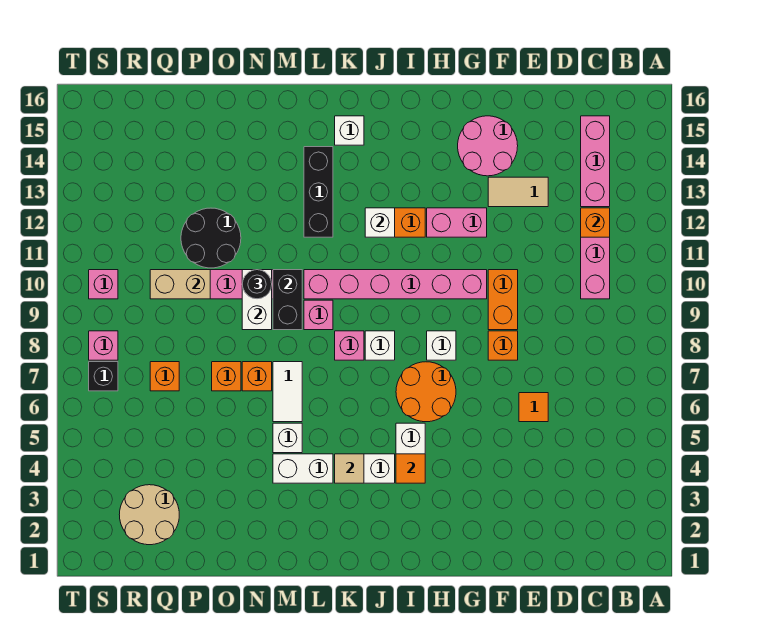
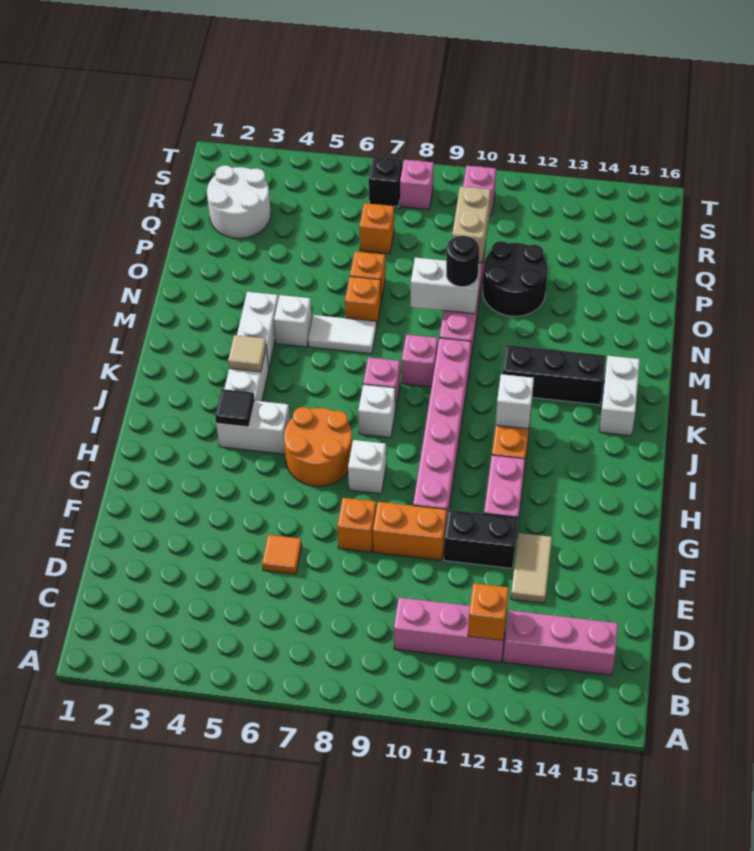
pink round brick F14:G15 level 1 -> none
orange tile I4 level 2 -> black tile I4 level 2
white brick K15 level 1 -> white brick K15:L15 level 1
black brick M9:M10 level 2 -> black brick F11:F12 level 1
tan round brick Q2:R3 level 1 -> white round brick Q2:R3 level 1

